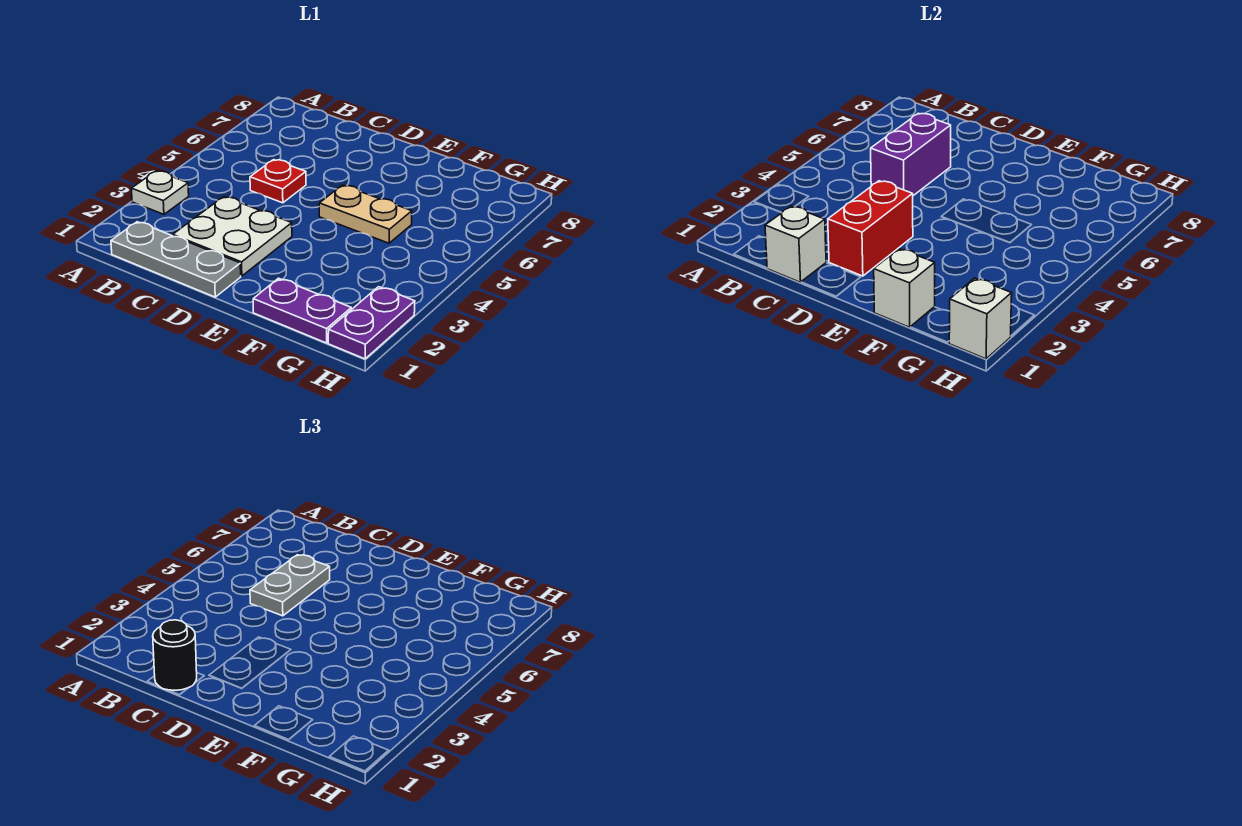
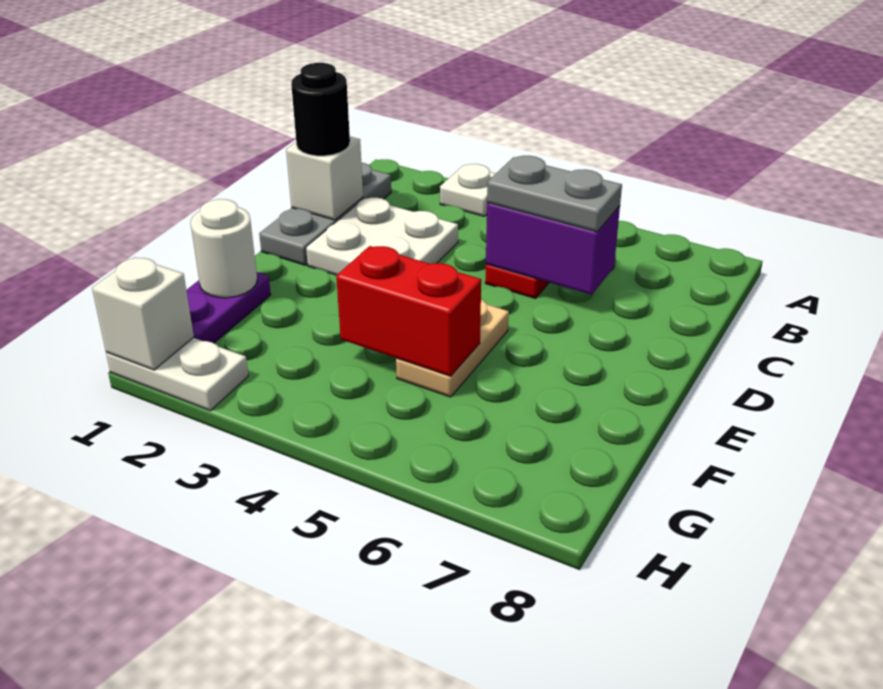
red brick D2:D3 level 2 -> red brick F4:F5 level 2
white brick F1 level 2 -> white round brick F1 level 2
purple plate H1:H2 level 1 -> white plate H1:H2 level 1

